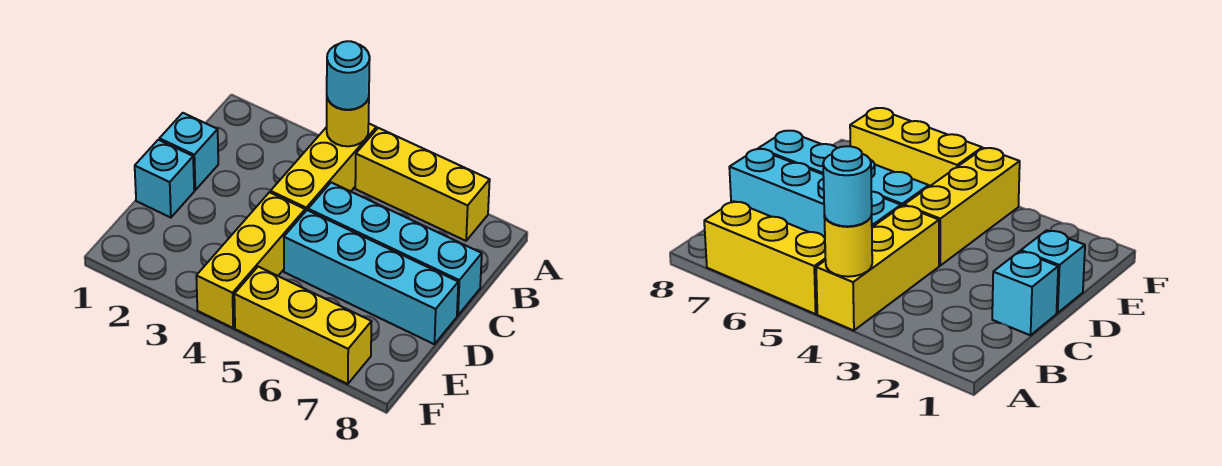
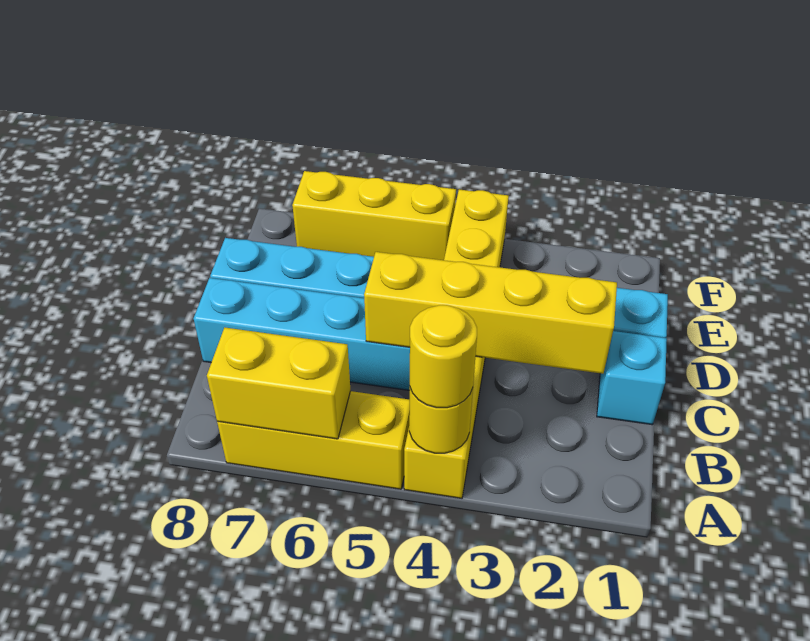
cyan round brick A4 level 3 -> yellow round brick A4 level 3
none -> yellow brick A6:A7 level 2
none -> yellow brick C2:C5 level 2

